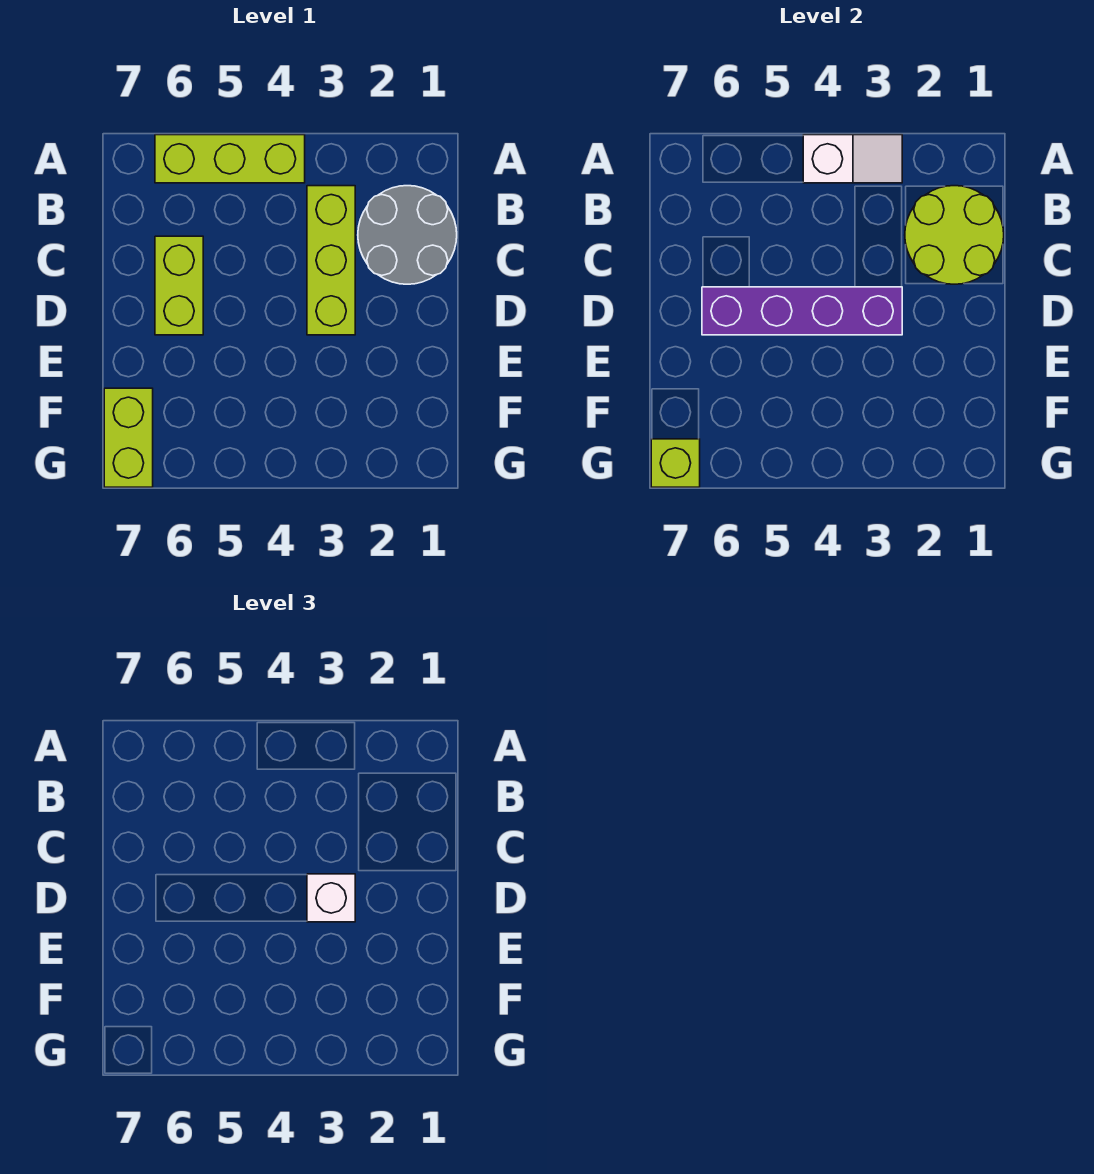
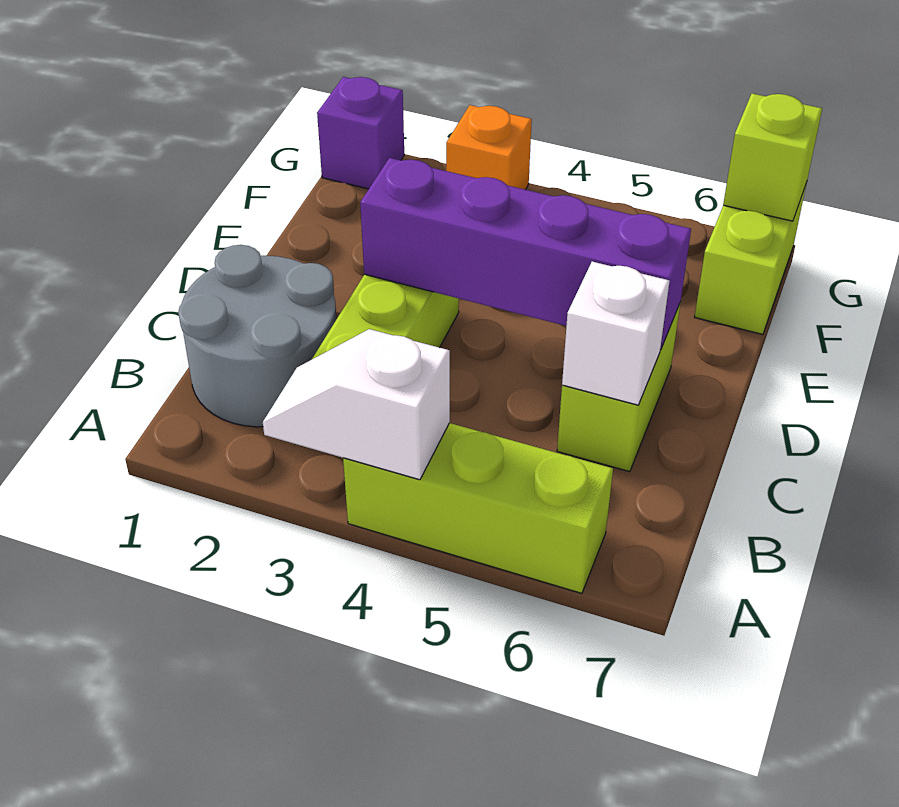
lime round brick B1:C2 level 2 -> none
white brick D3 level 3 -> white brick C6 level 2
none -> purple brick G1 level 1
none -> orange brick G3 level 1

